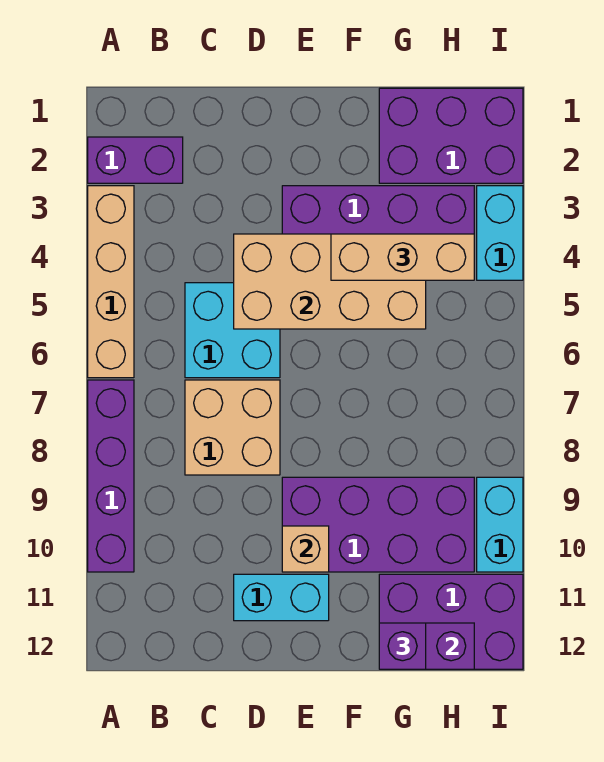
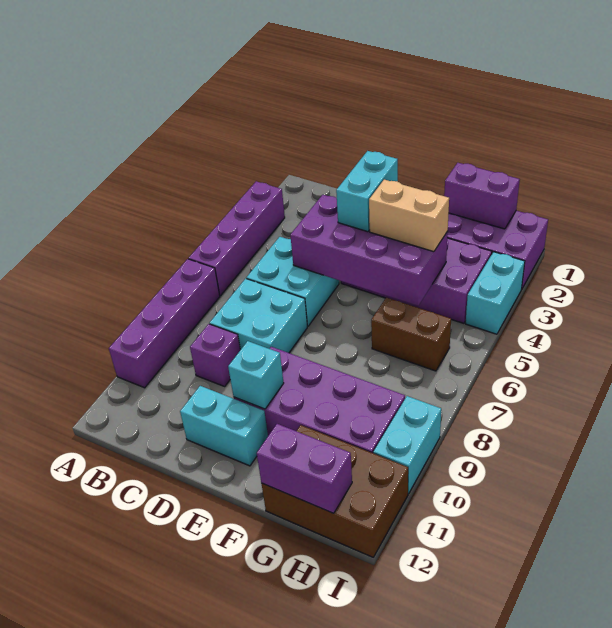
purple brick A2:B2 level 1 -> purple brick G1:H1 level 2
tan brick A3:A6 level 1 -> purple brick A3:A6 level 1
tan brick C7:D8 level 1 -> cyan brick C7:D8 level 1
tan brick D4:G5 level 2 -> purple brick D4:G5 level 2
none -> cyan brick E3:E4 level 3
tan brick E10 level 2 -> cyan brick E10 level 2
tan brick F4:H4 level 3 -> tan brick F4:G4 level 3
none -> brown brick G6:H6 level 1
purple brick G11:I12 level 1 -> brown brick G11:I12 level 1
purple brick G12 level 3 -> purple brick C9 level 1

